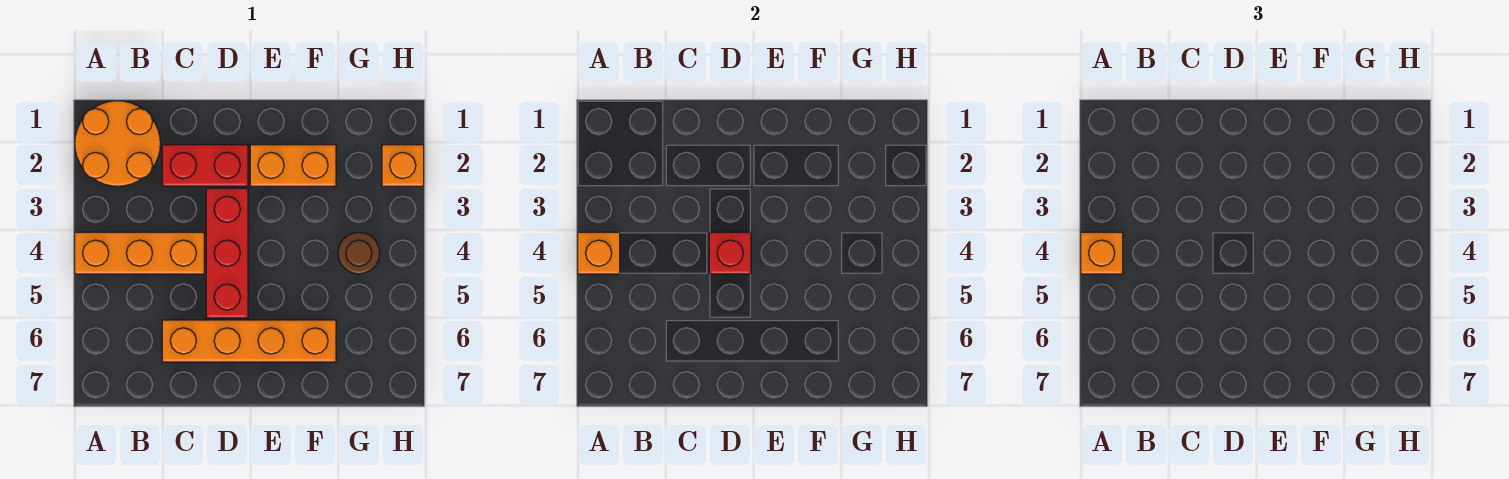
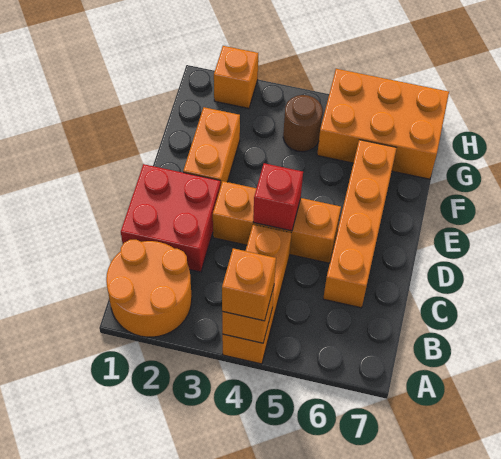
red brick C2:D2 level 1 -> red brick C1:D2 level 1
red brick D3:D5 level 1 -> orange brick D3:D5 level 1
none -> orange brick G5:H7 level 1

